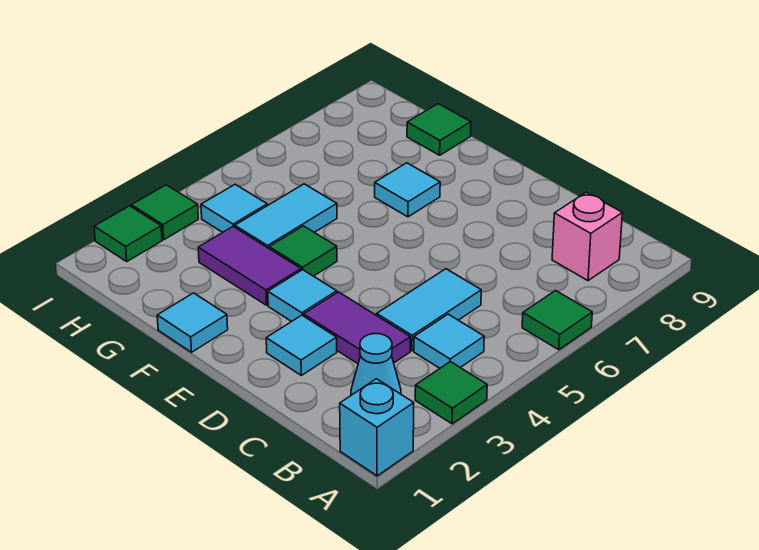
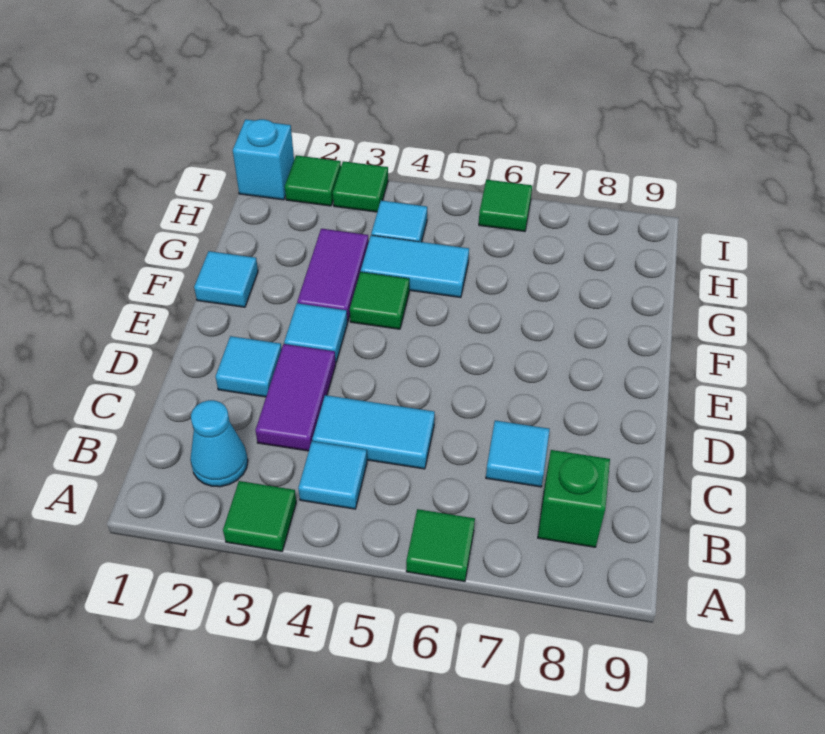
cyan brick A1 level 1 -> cyan brick I1 level 1
pink brick B8 level 1 -> green brick B8 level 1
cyan tile F7 level 1 -> cyan tile C7 level 1
green tile G9 level 1 -> green tile I6 level 1

